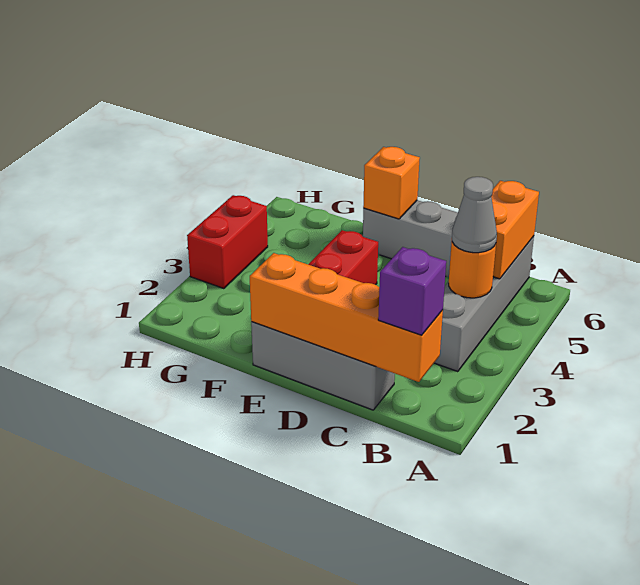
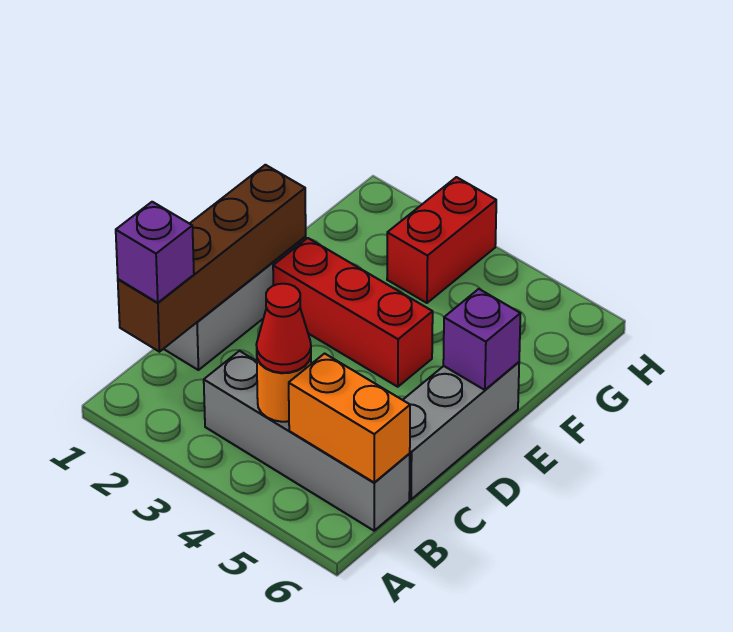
orange brick B1:E1 level 2 -> brown brick B1:E1 level 2
grey cone B4 level 3 -> red cone B4 level 3
orange brick E6 level 2 -> purple brick E6 level 2
red brick H3:H4 level 1 -> red brick G3:H3 level 1

